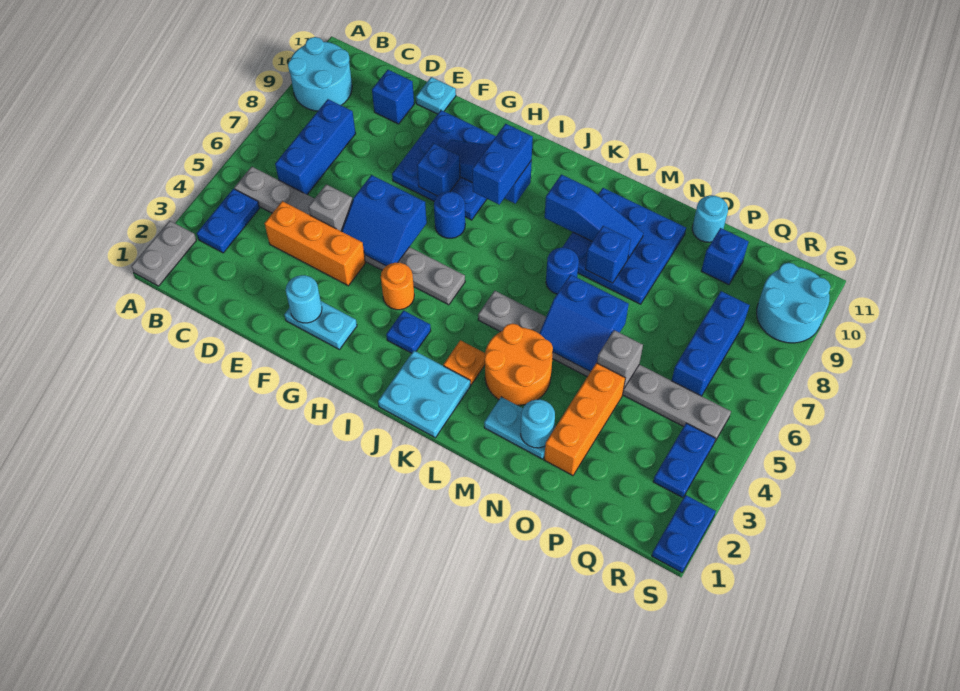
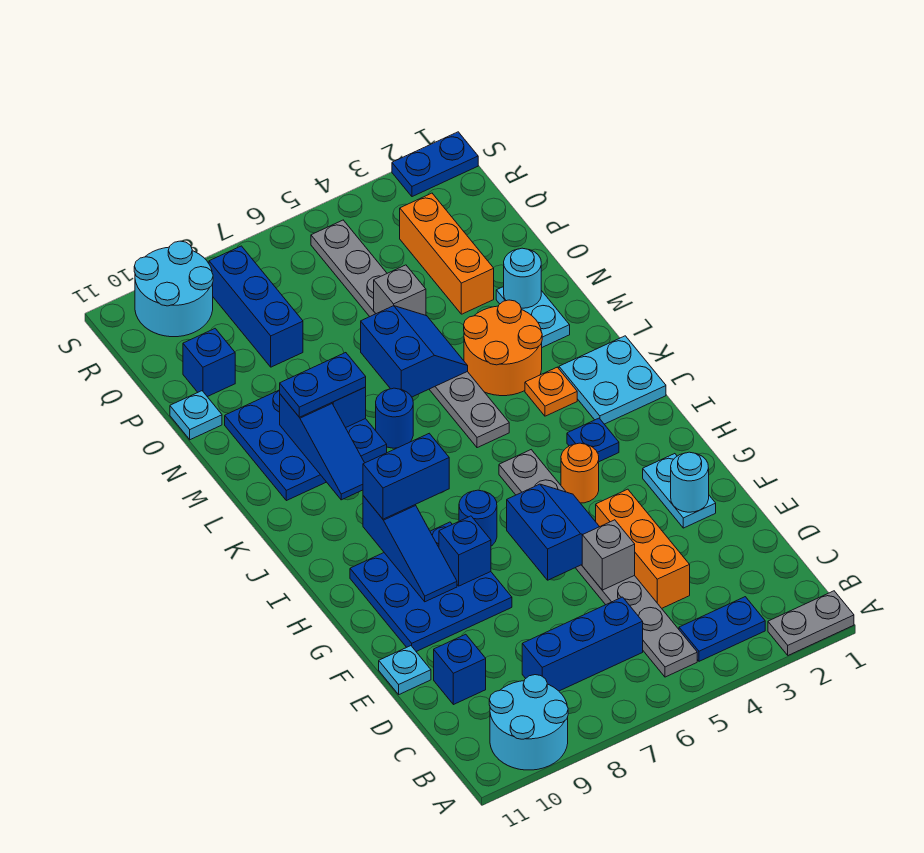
blue slope K9:M9 level 2 top K -> blue slope K9:M9 level 2 top M
orange brick O2:O4 level 1 -> orange brick O3:Q3 level 1
cyan round brick O11 level 1 -> cyan plate O11 level 1
blue brick Q6:Q8 level 1 -> blue brick P8:R8 level 1
blue plate R3:R4 level 1 -> blue plate M8:M9 level 3

